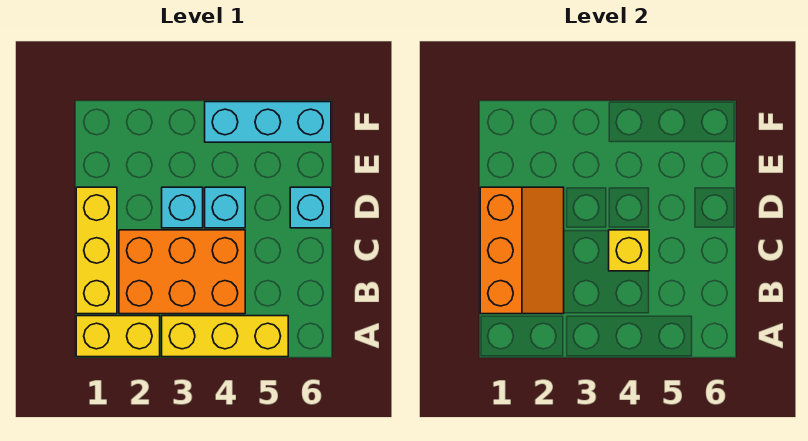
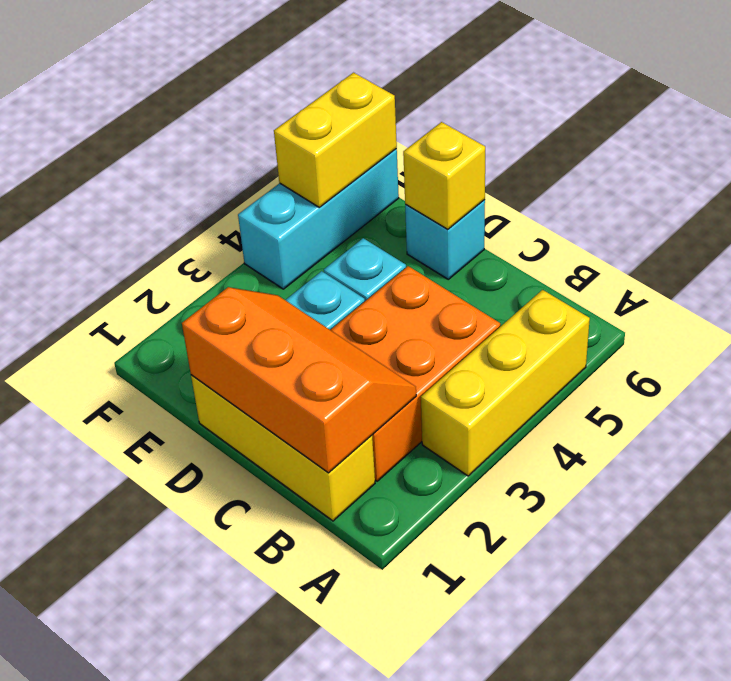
yellow brick A1:A2 level 1 -> yellow brick F5:F6 level 2
yellow brick C4 level 2 -> yellow brick D6 level 2

